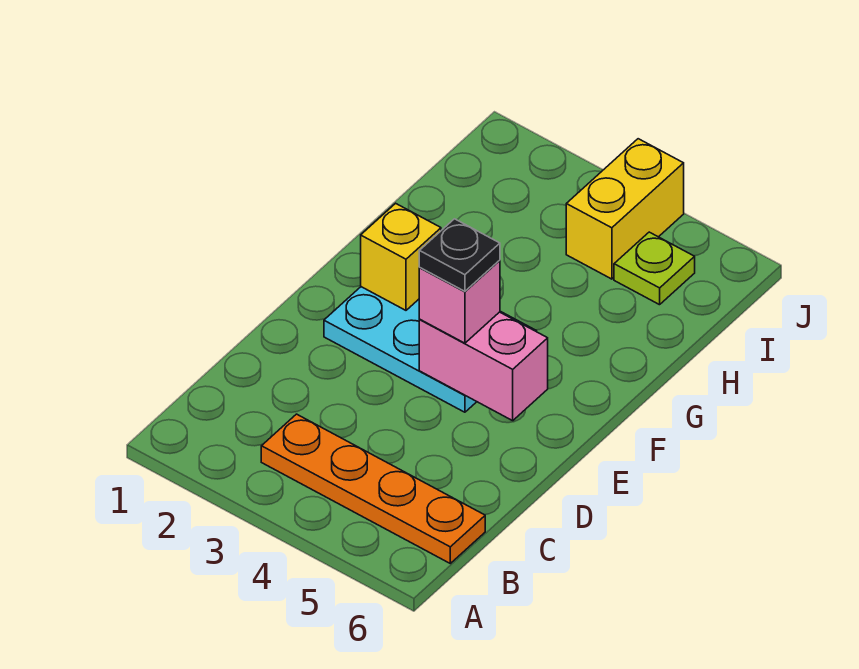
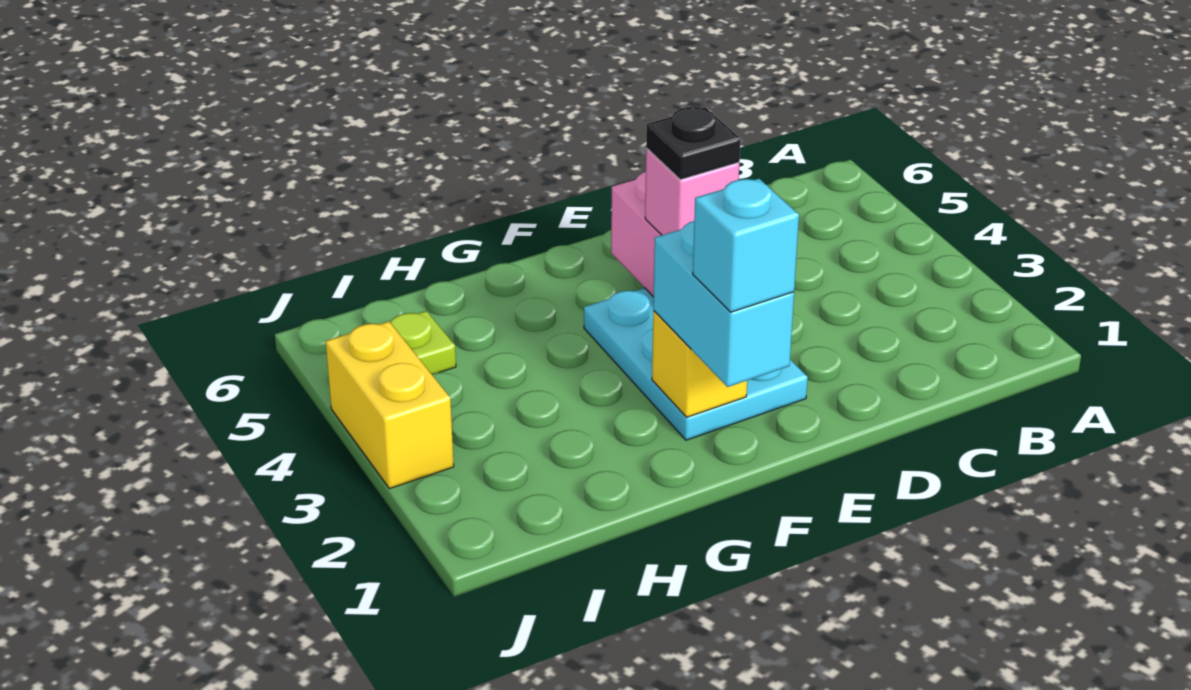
orange plate B3:B6 level 1 -> none
none -> cyan brick F1:F2 level 3
none -> cyan brick F1 level 4
yellow brick I4:J4 level 1 -> yellow brick J3:J4 level 1

